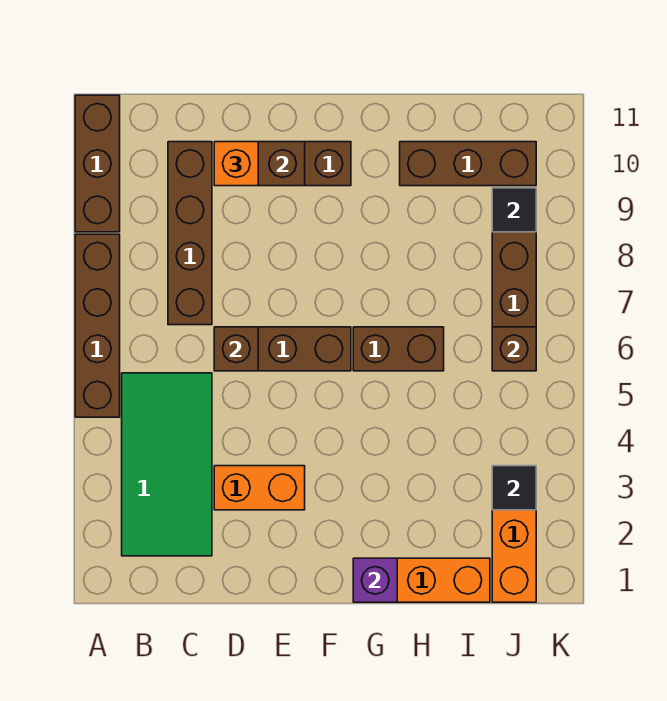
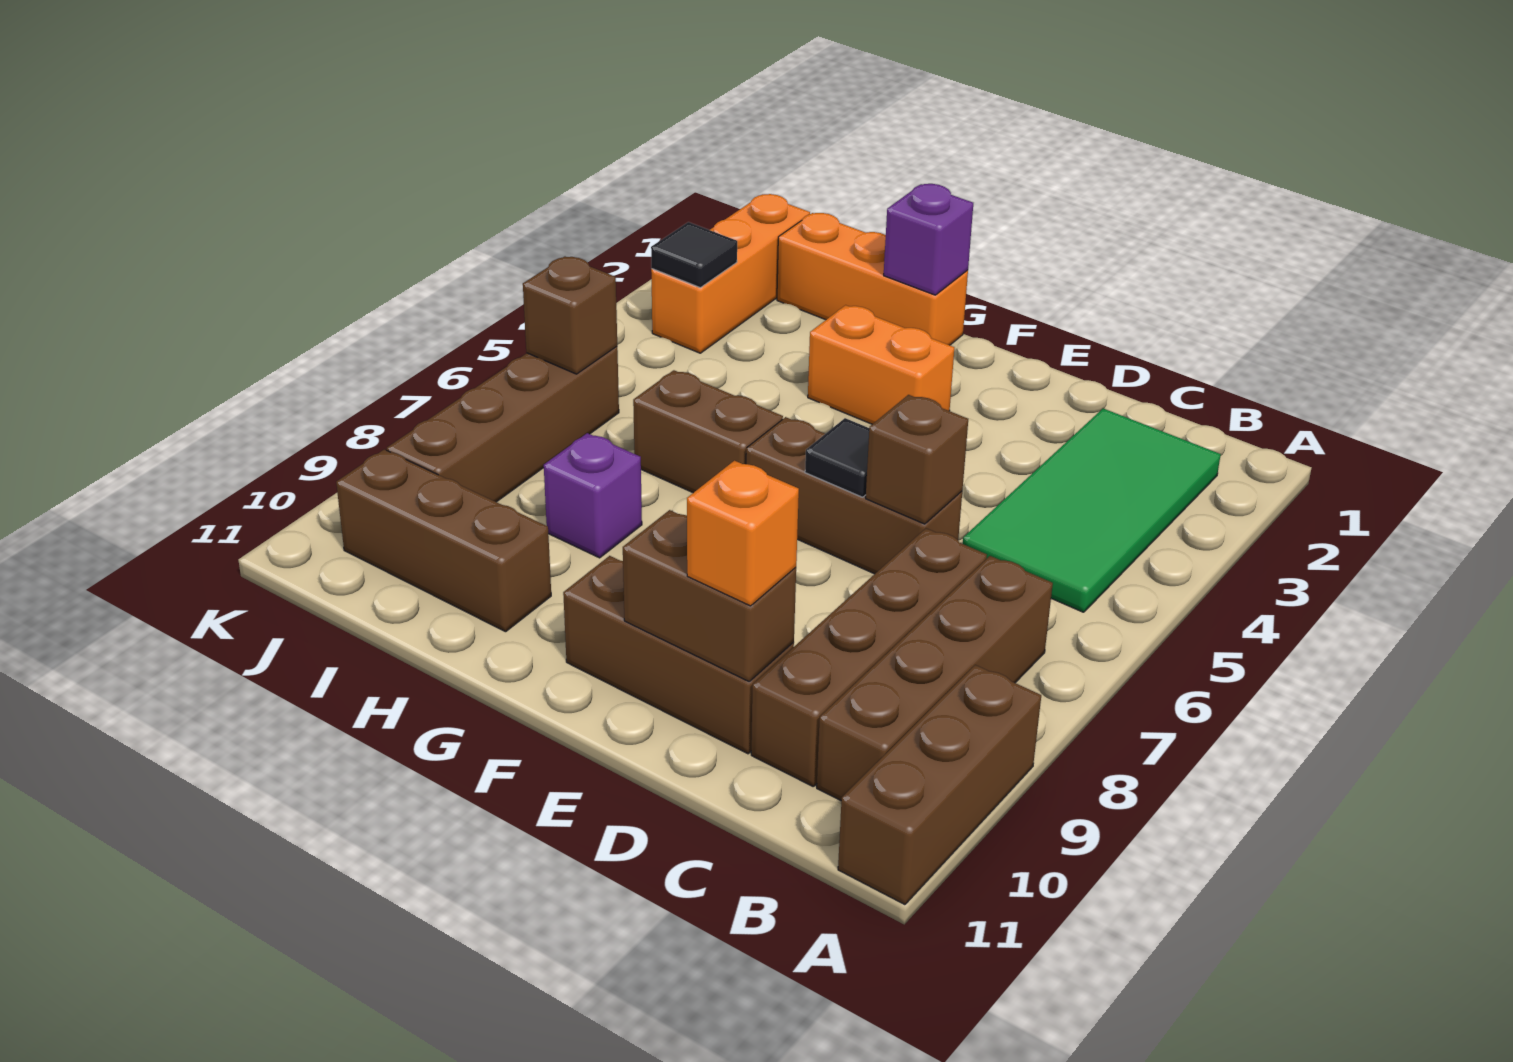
brown brick A5:A8 level 1 -> brown brick B7:B10 level 1
orange brick D3:E3 level 1 -> orange brick F3:G3 level 1
none -> purple brick H8 level 1
black tile J9 level 2 -> black tile E6 level 2

